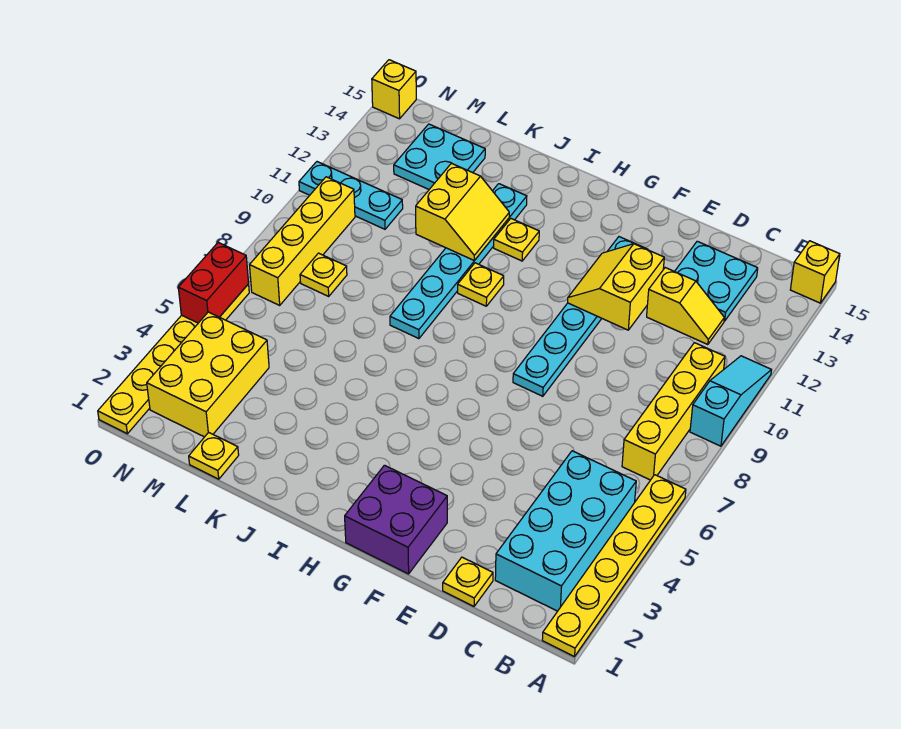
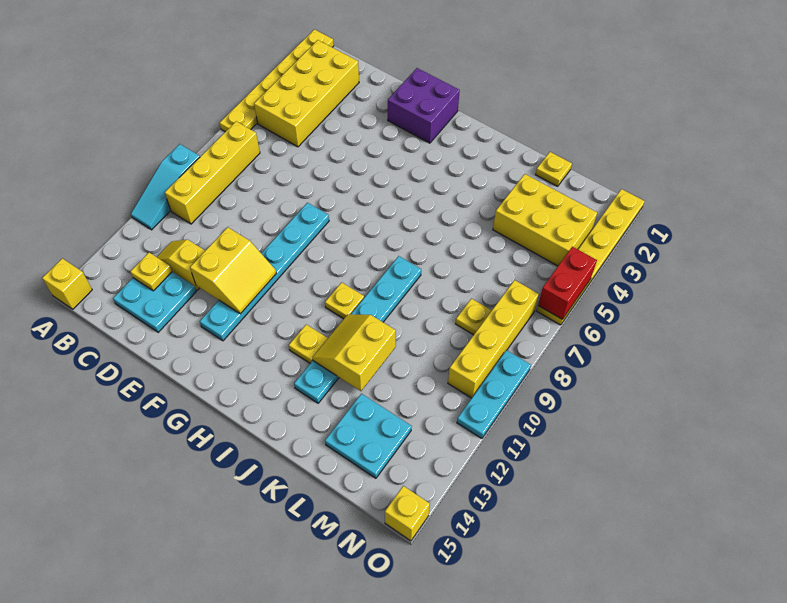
cyan brick B2:C5 level 1 -> yellow brick B2:C5 level 1
yellow plate D1 level 1 -> yellow plate C13 level 2
yellow brick M2:N4 level 1 -> yellow brick L3:N4 level 1
cyan plate M11:O11 level 1 -> cyan plate O9:O11 level 1

